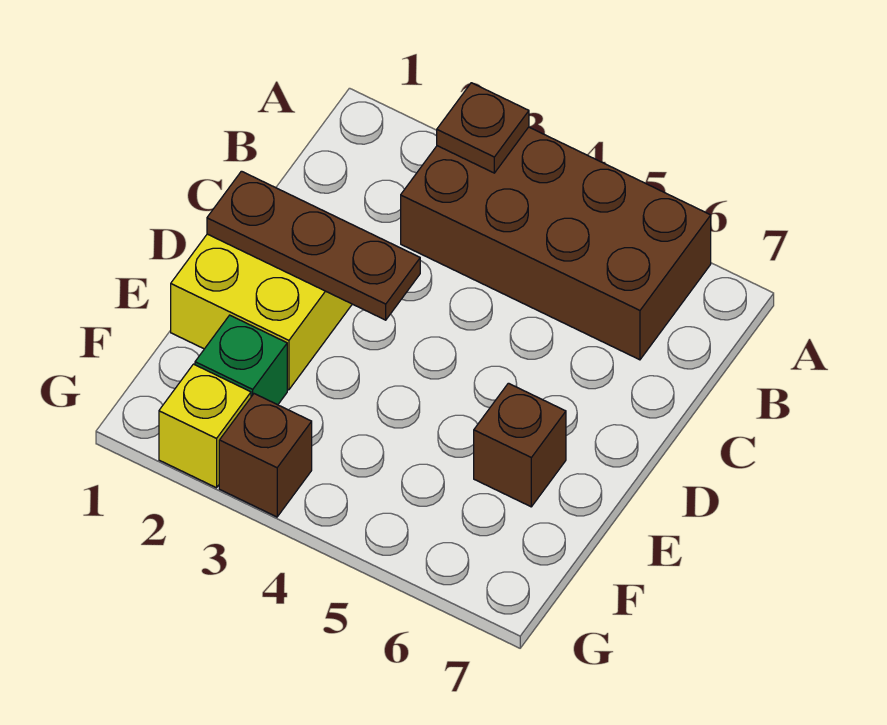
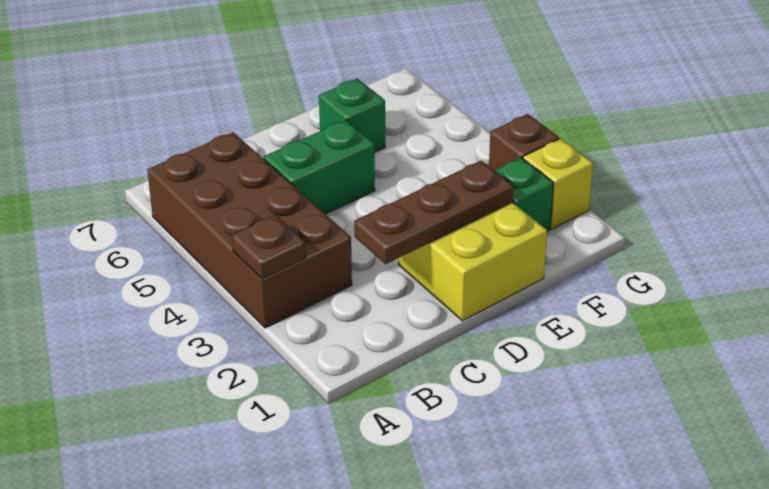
none -> green brick C5:D5 level 1
brown plate D1:D3 level 2 -> brown plate C2:E2 level 2
brown brick E6 level 1 -> green brick E6 level 1

